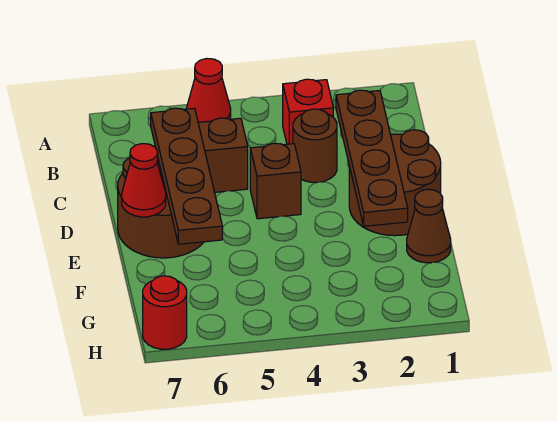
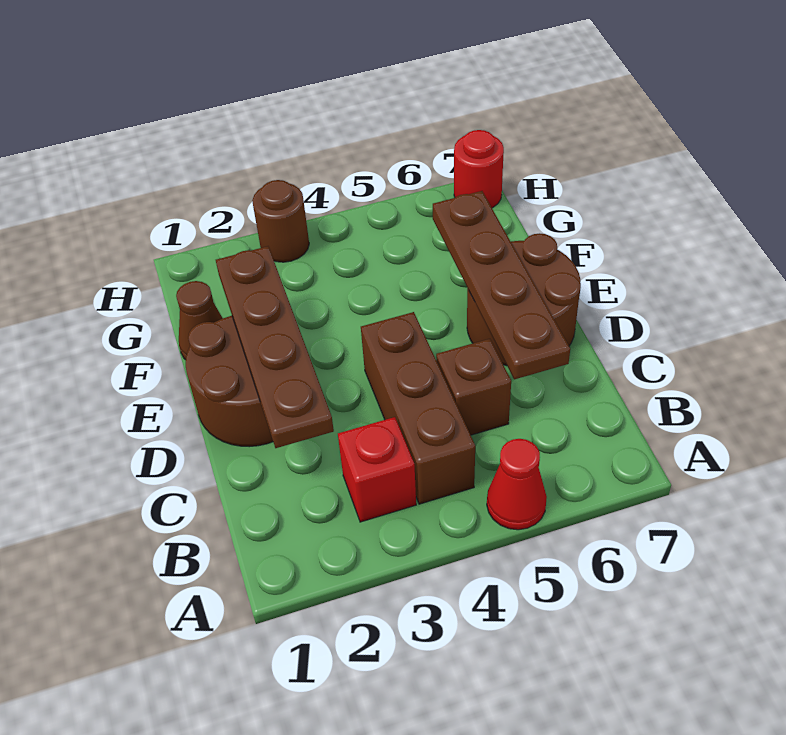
brown round brick C3 level 1 -> brown round brick H3 level 1
brown brick D4 level 1 -> brown brick B4:D4 level 1
red cone E7 level 2 -> none

